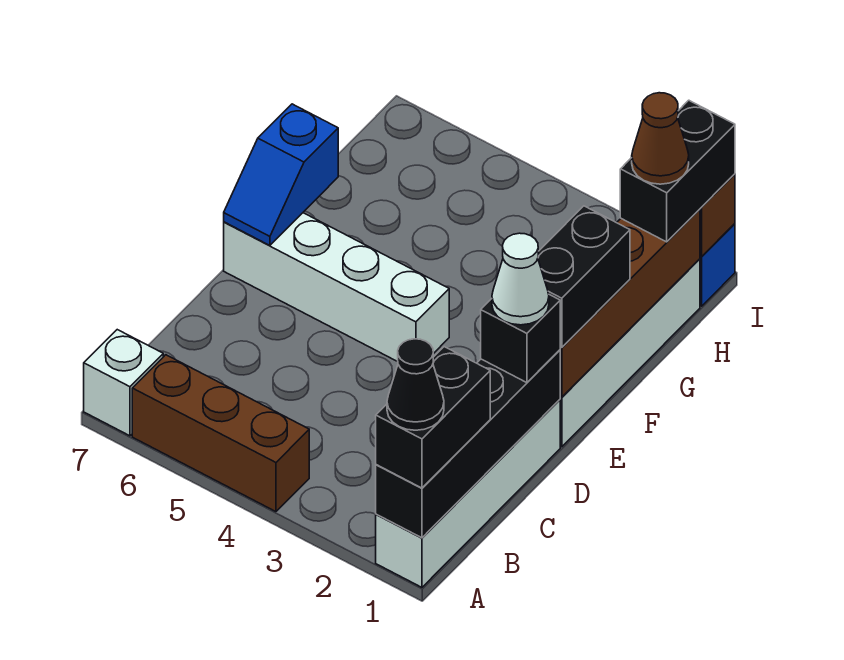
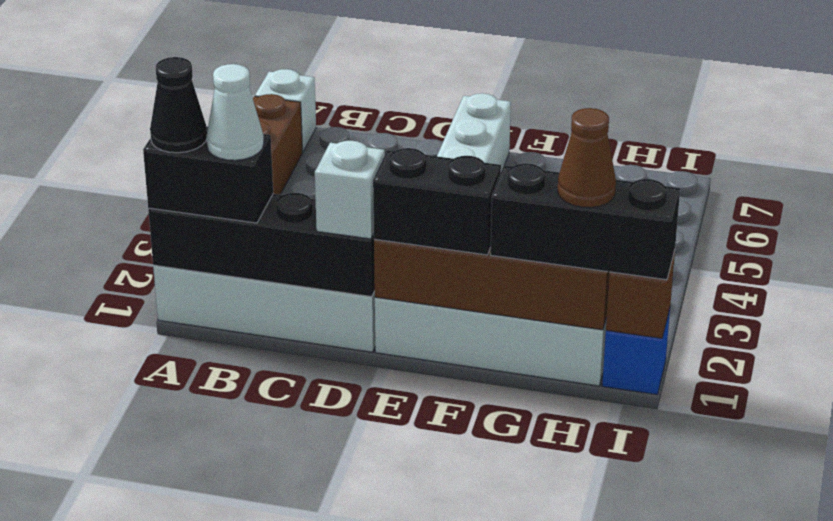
black brick D1 level 3 -> white brick D1 level 3
white cone D1 level 4 -> white cone B1 level 4
blue slope E7:F7 level 2 top F -> none
black brick H1:I1 level 3 -> black brick G1:I1 level 3

